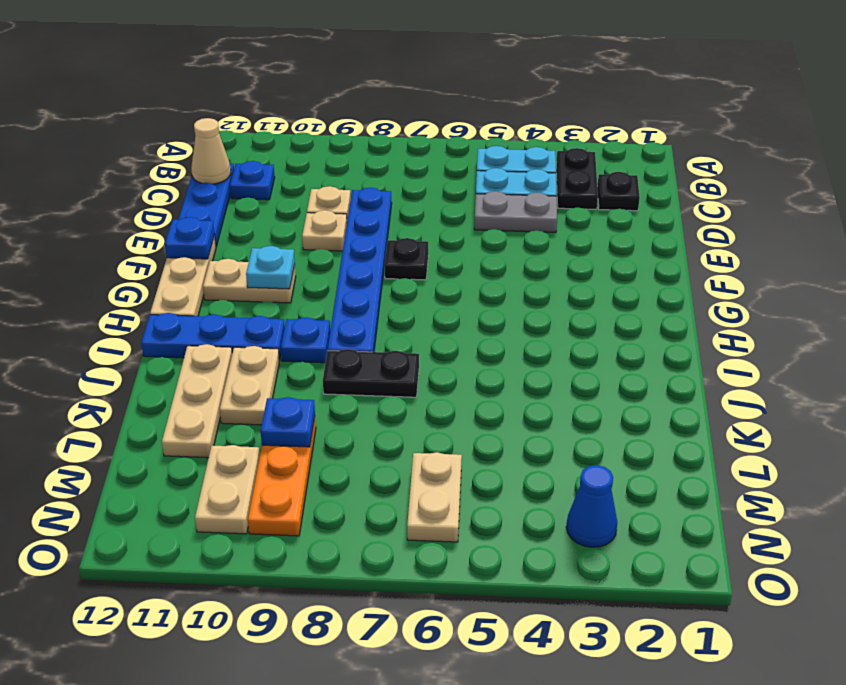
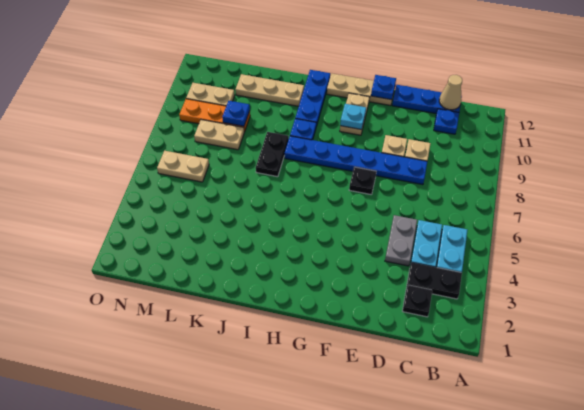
tan plate J10:K10 level 1 -> tan plate L8:M8 level 1
blue cone N3 level 1 -> none

